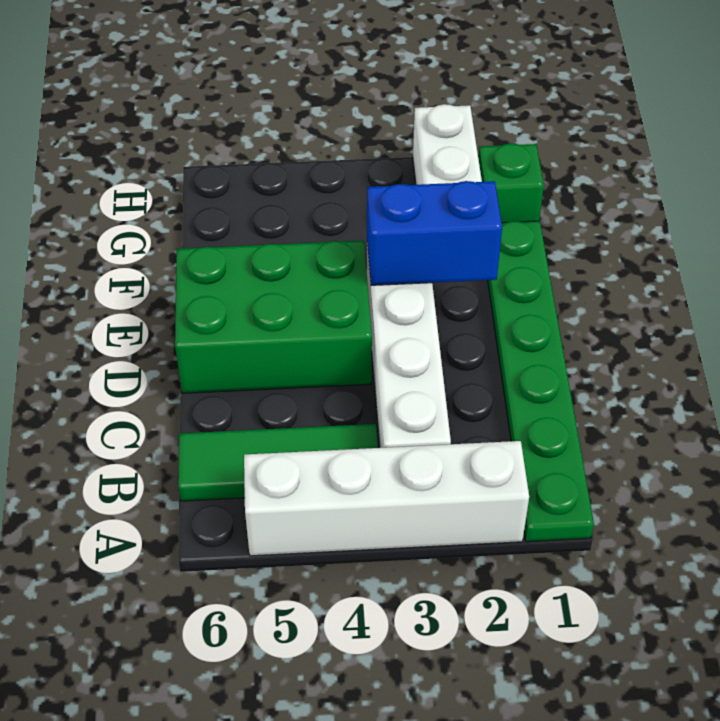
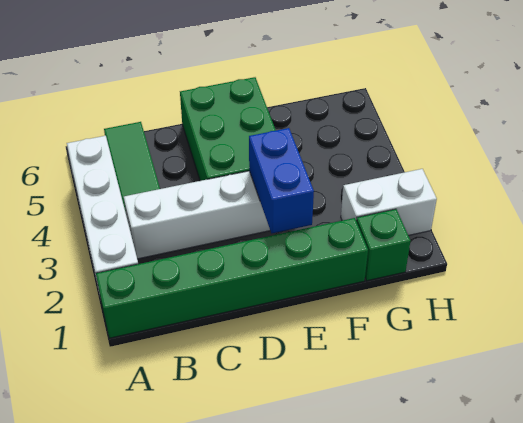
green plate A1:F1 level 1 -> green brick A1:F1 level 1

